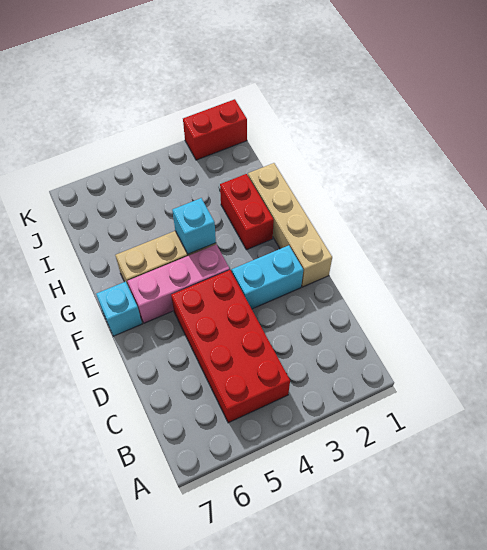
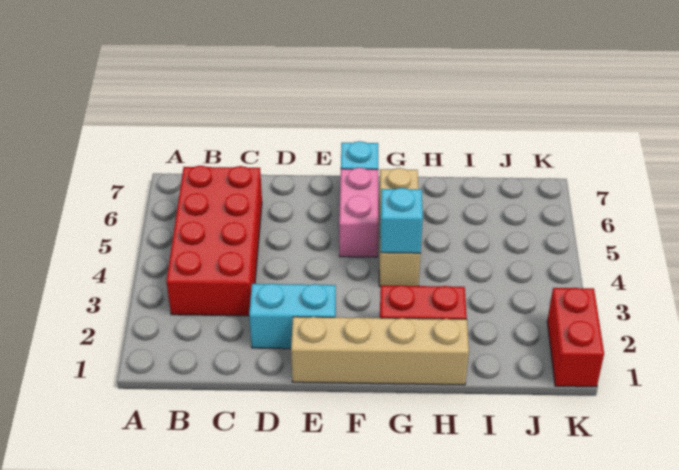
red brick B4:E5 level 1 -> red brick B3:C6 level 1
cyan brick E2:E3 level 1 -> cyan brick D2:E2 level 1
pink brick F4:F6 level 1 -> pink brick F5:F6 level 1

